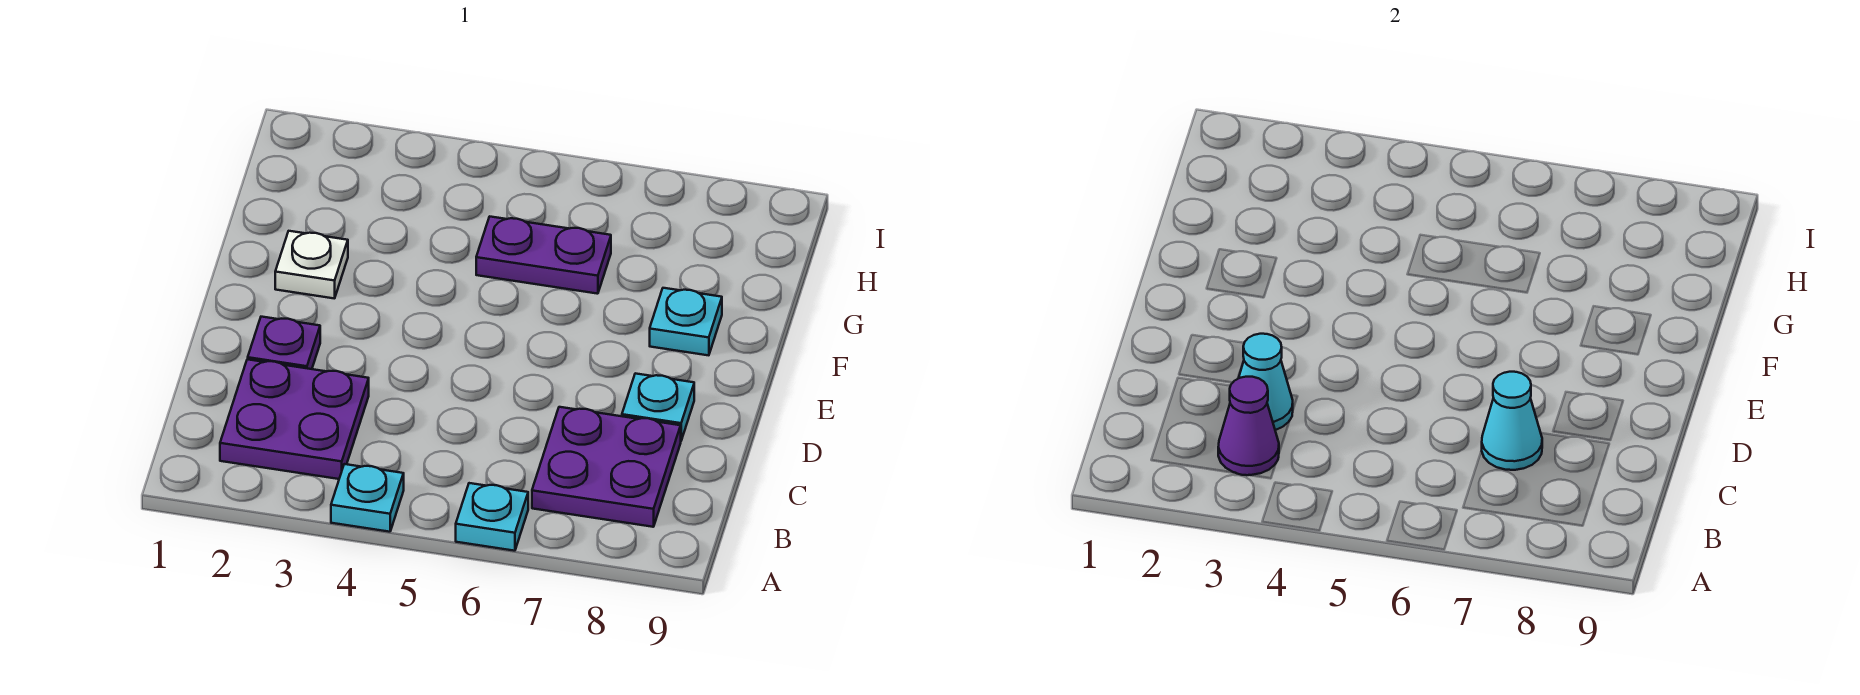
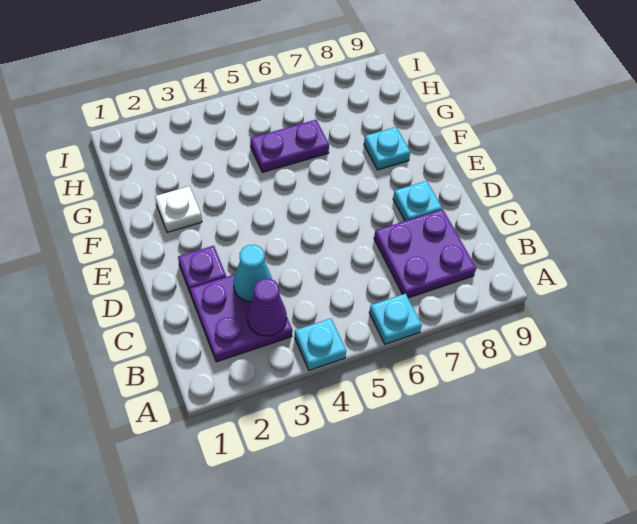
cyan cone C7 level 2 -> none

